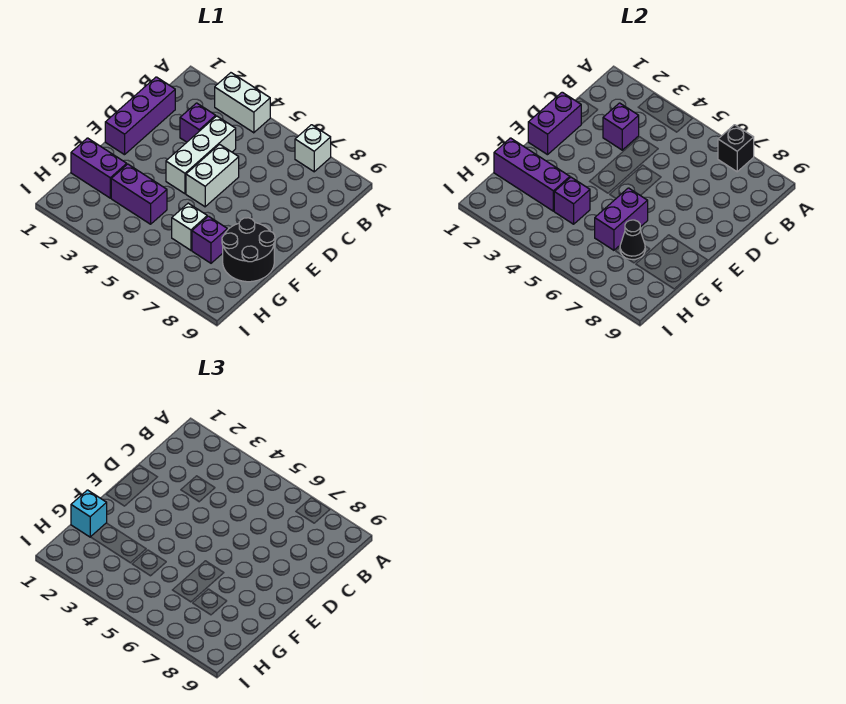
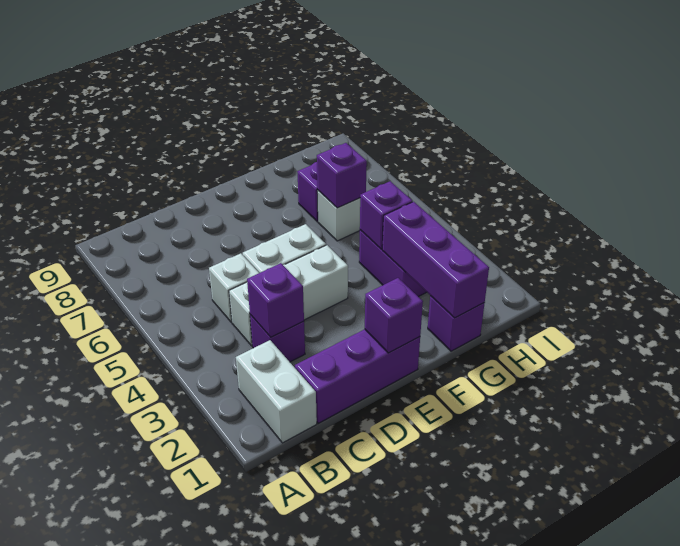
white brick A3:A4 level 1 -> white brick B1:B2 level 1
white brick A7 level 1 -> white brick C5 level 1
black brick A7 level 2 -> none
purple brick D1:E1 level 2 -> purple brick E1 level 2
purple brick F6:G6 level 2 -> purple brick G6 level 2
black round brick F8:G9 level 1 -> none
purple brick G1:G2 level 1 -> purple brick G1 level 1
cyan brick G1 level 3 -> none
black cone G7 level 2 -> none

